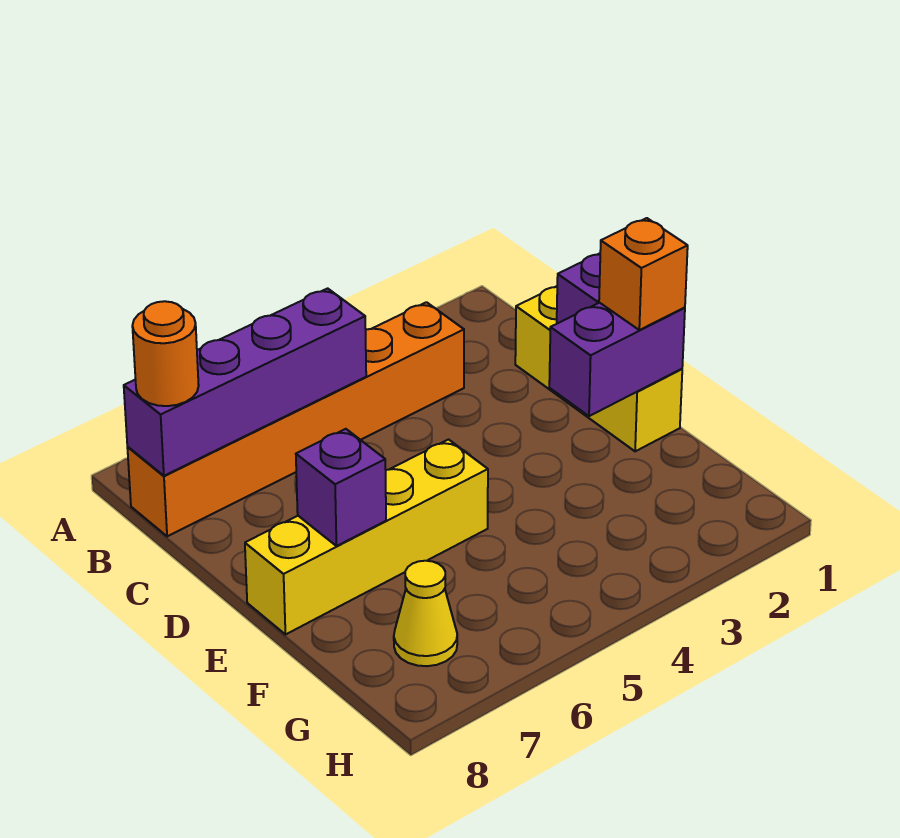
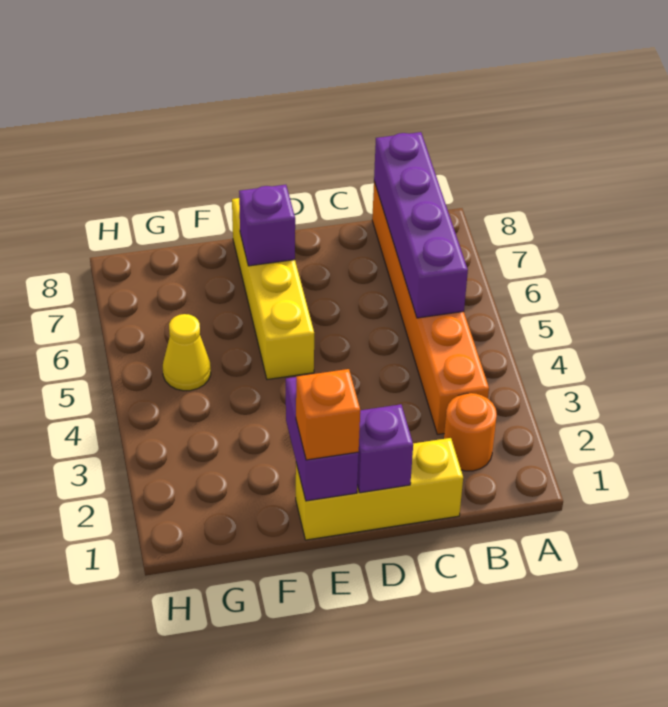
orange round brick B8 level 3 -> orange round brick B2 level 1
yellow cone G7 level 1 -> yellow cone G5 level 1

